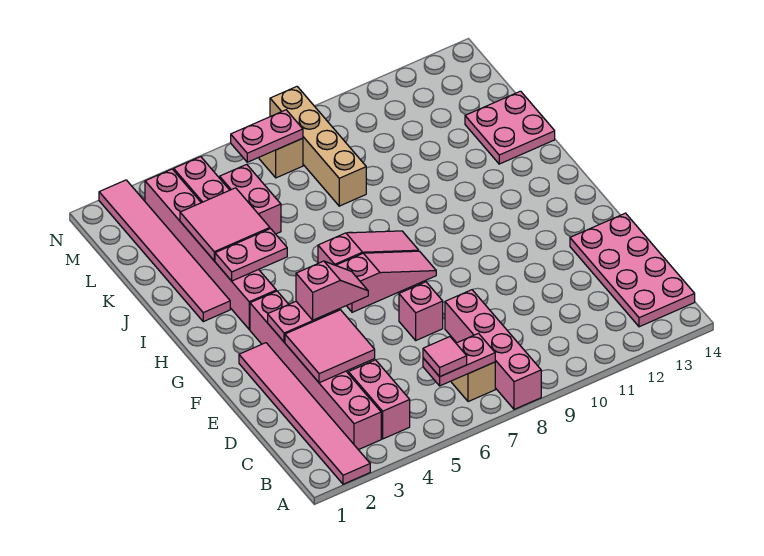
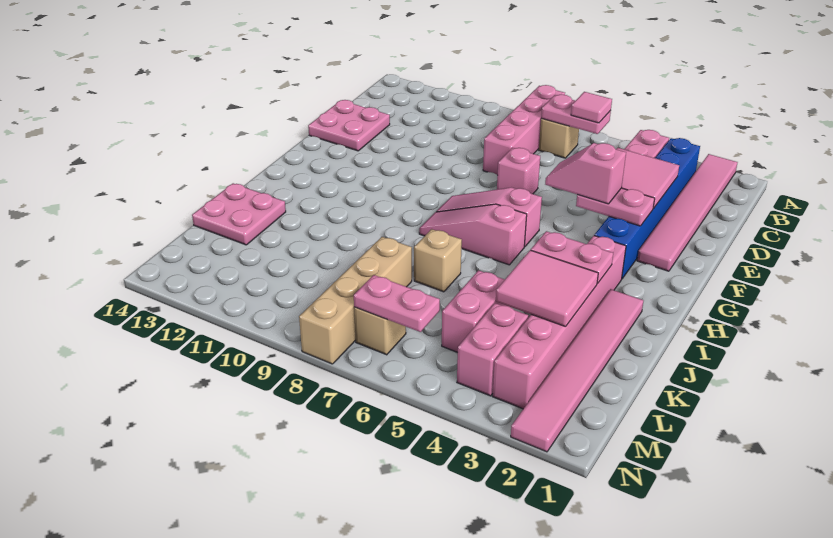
pink brick B3:G3 level 1 -> blue brick B3:G3 level 1
pink plate B13:E14 level 1 -> pink plate D13:E14 level 1
none -> tan brick J7 level 1

